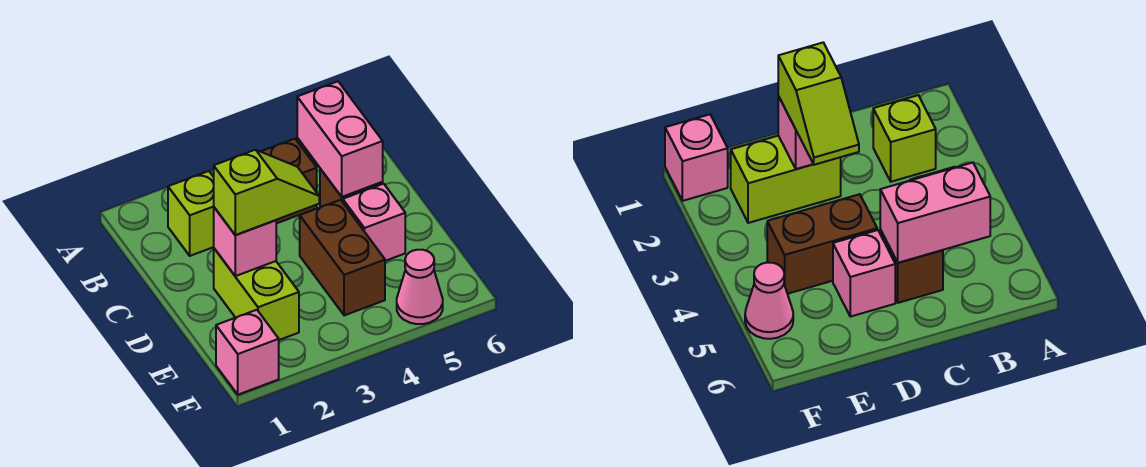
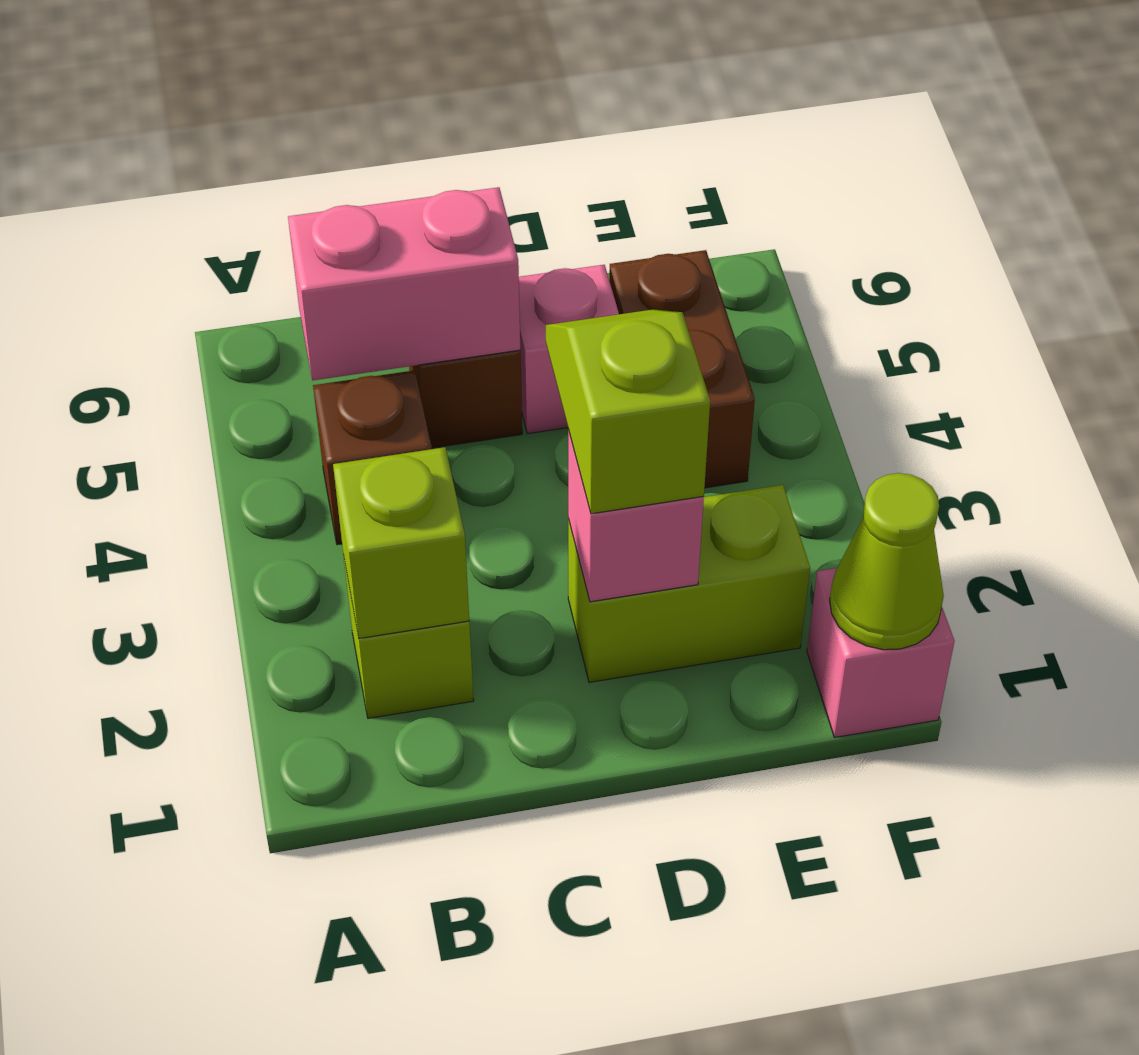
none -> lime brick B2 level 2
brown brick D4:E4 level 1 -> brown brick E4:E5 level 1
none -> lime cone F1 level 2
pink cone F5 level 1 -> none

